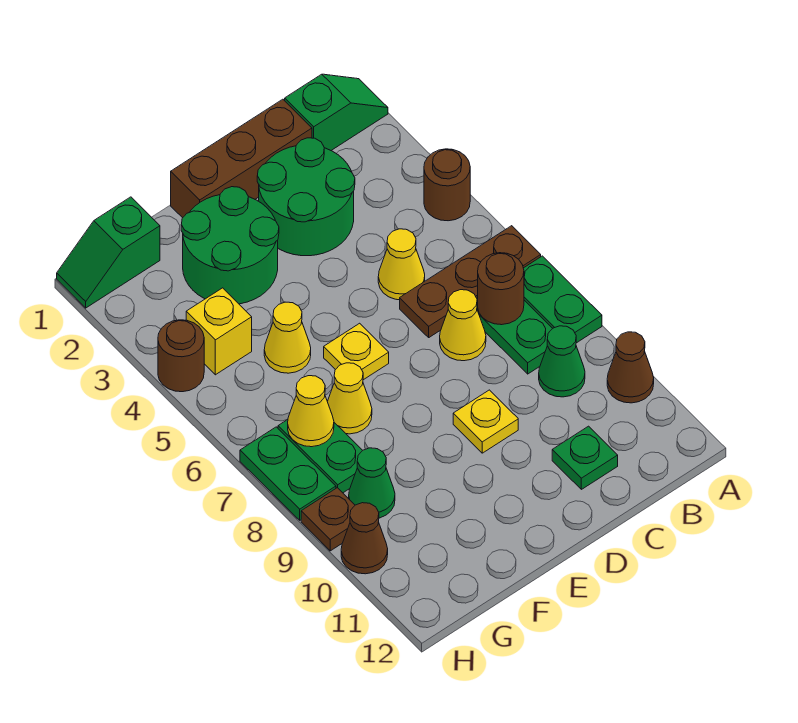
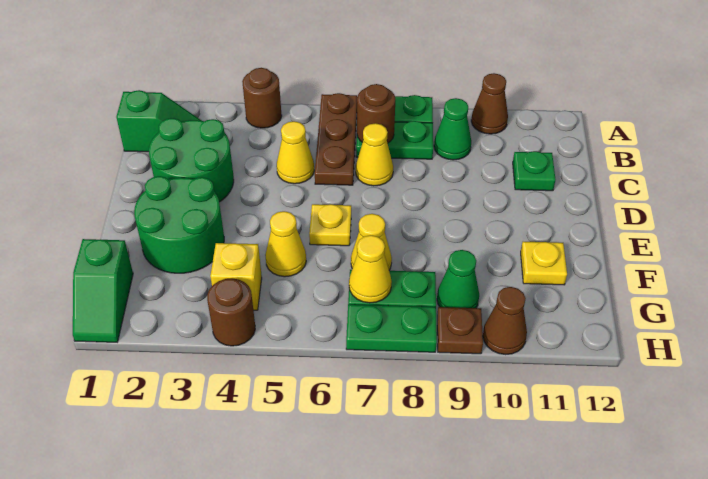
green slope A1:B1 level 1 top B -> green slope B1:B2 level 1 top 1
brown brick C1:E1 level 1 -> none
yellow plate D9 level 1 -> yellow plate F11 level 1

